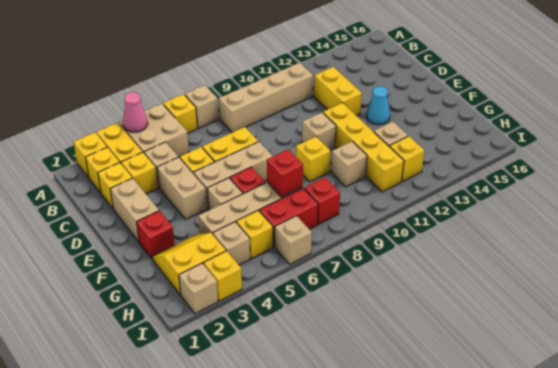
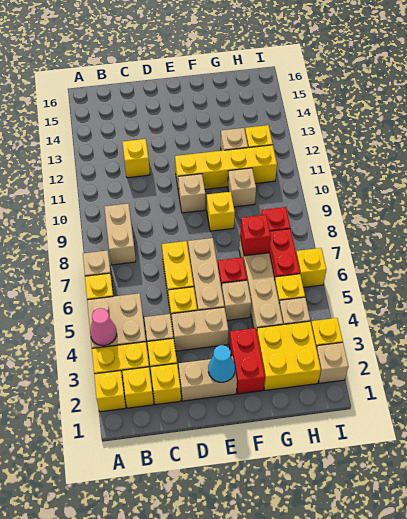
tan brick B8:B11 level 1 -> tan brick B8:B9 level 1
yellow brick C12:D12 level 1 -> yellow brick C12 level 1
cyan cone E13 level 1 -> cyan cone E2 level 2
red brick F2 level 1 -> red brick F2:F3 level 1
yellow slope G2:H3 level 1 top H -> yellow brick G2:H3 level 1
tan brick I6 level 1 -> yellow brick I6 level 1

